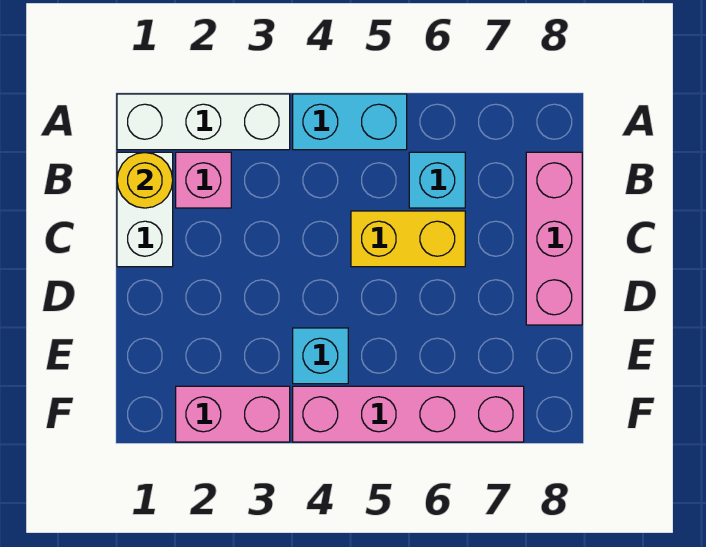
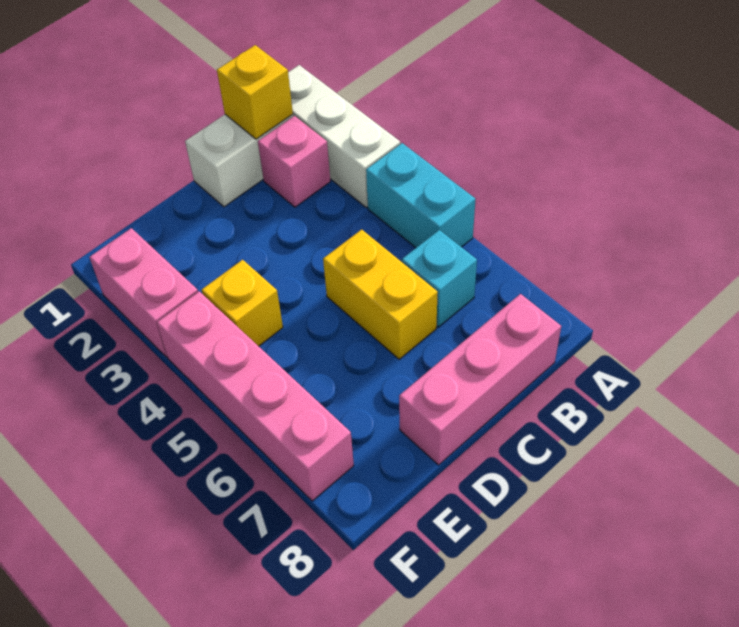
yellow round brick B1 level 2 -> yellow brick B1 level 2
cyan brick E4 level 1 -> yellow brick E4 level 1

